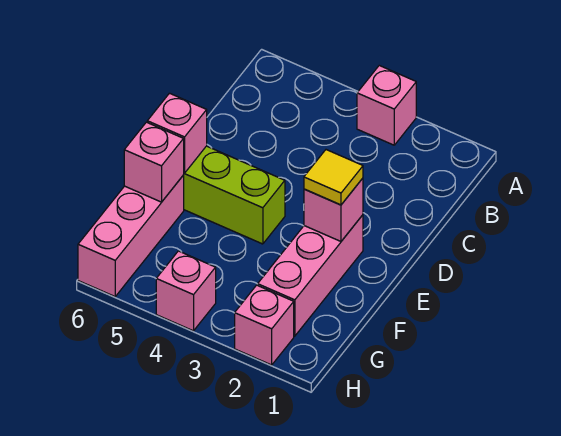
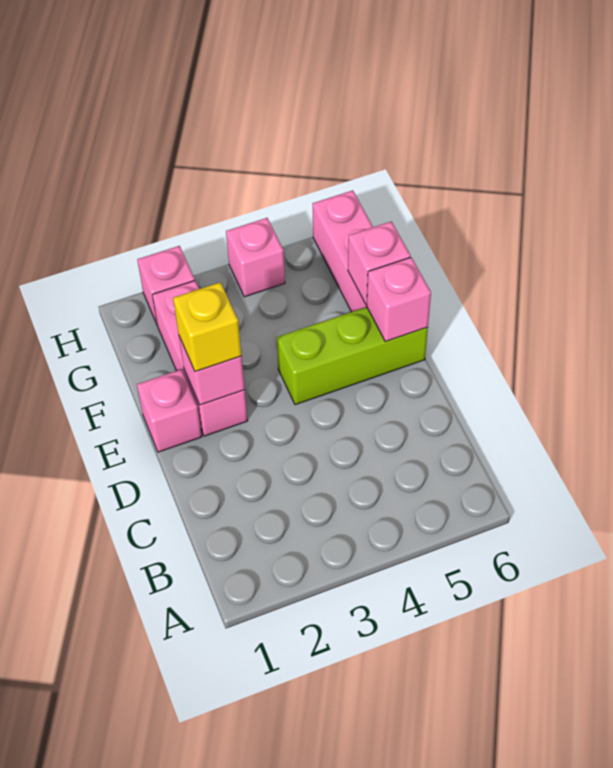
pink brick A3 level 1 -> pink brick E1 level 1
yellow tile E2 level 3 -> yellow brick E2 level 3

